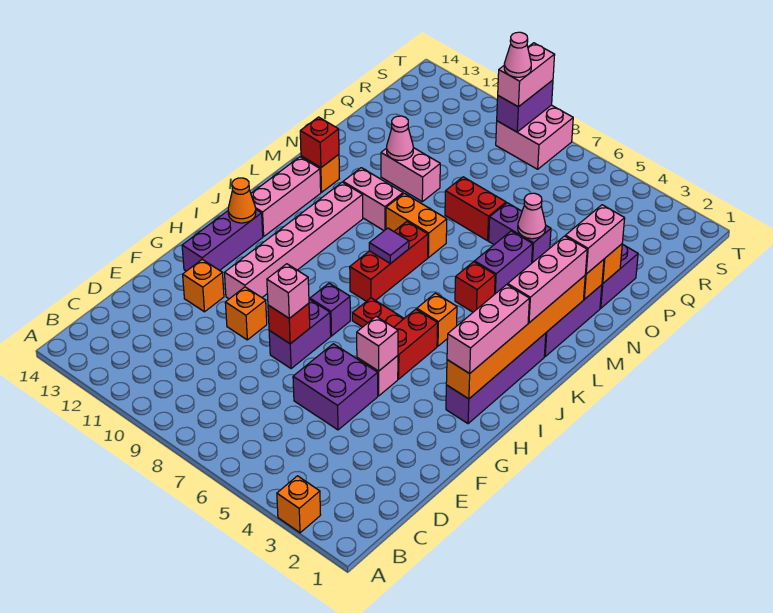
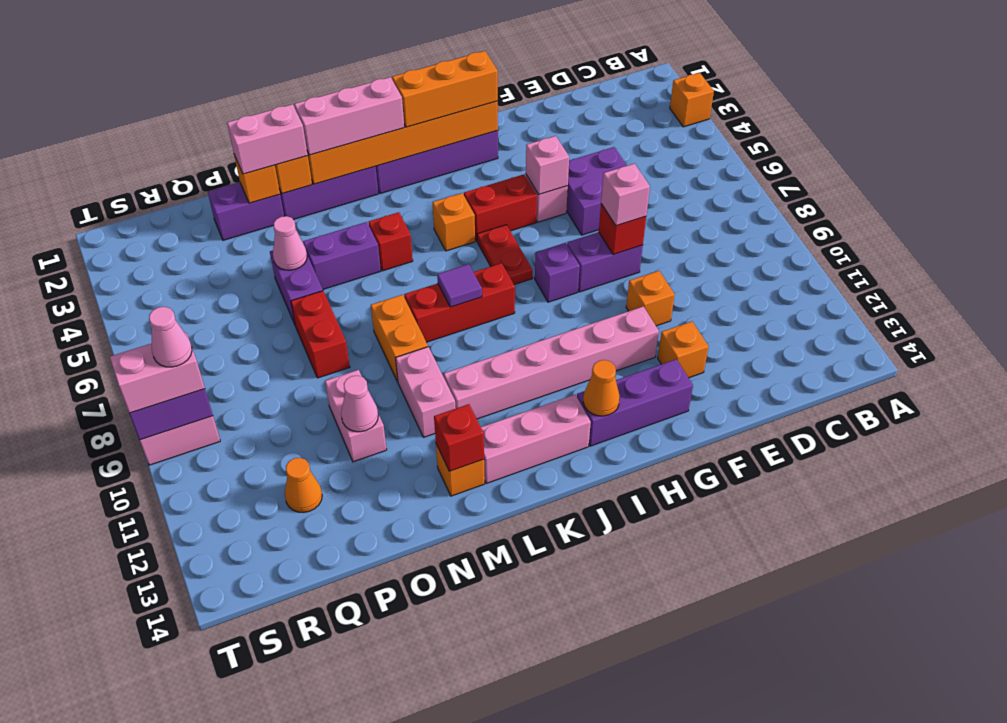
pink brick H2:J2 level 3 -> orange brick H2:J2 level 3
none -> orange cone Q12 level 1

